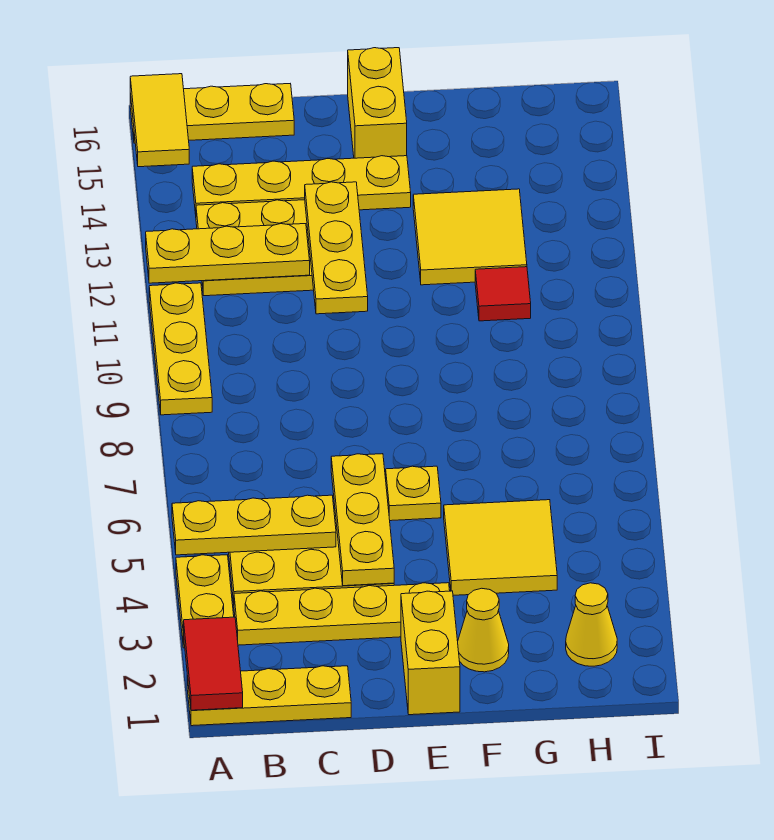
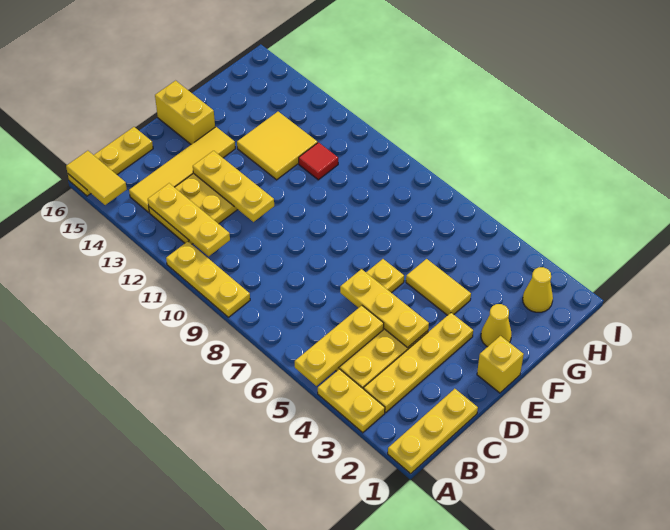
red tile A1:A2 level 2 -> none
yellow plate A12:C12 level 2 -> yellow plate B11:B13 level 2
yellow plate B14:E14 level 1 -> yellow tile B14:E14 level 1
yellow brick E1:E2 level 1 -> yellow brick E1 level 1
yellow tile F4:G5 level 1 -> yellow tile F4:F5 level 1

